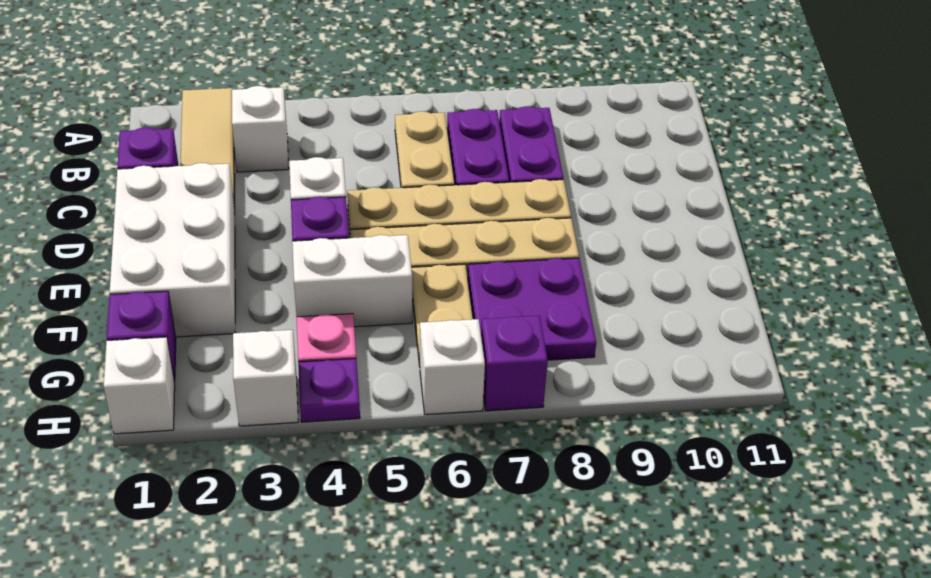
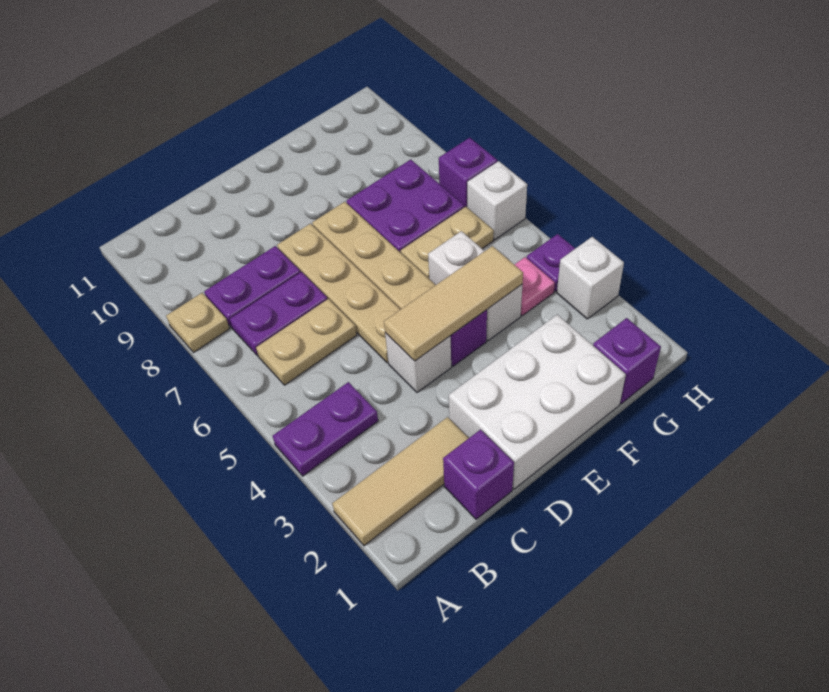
none -> purple plate A4:B4 level 1
none -> tan plate A8 level 1
white brick B3 level 1 -> none
none -> tan tile D4:F4 level 2
white brick H1 level 1 -> none

